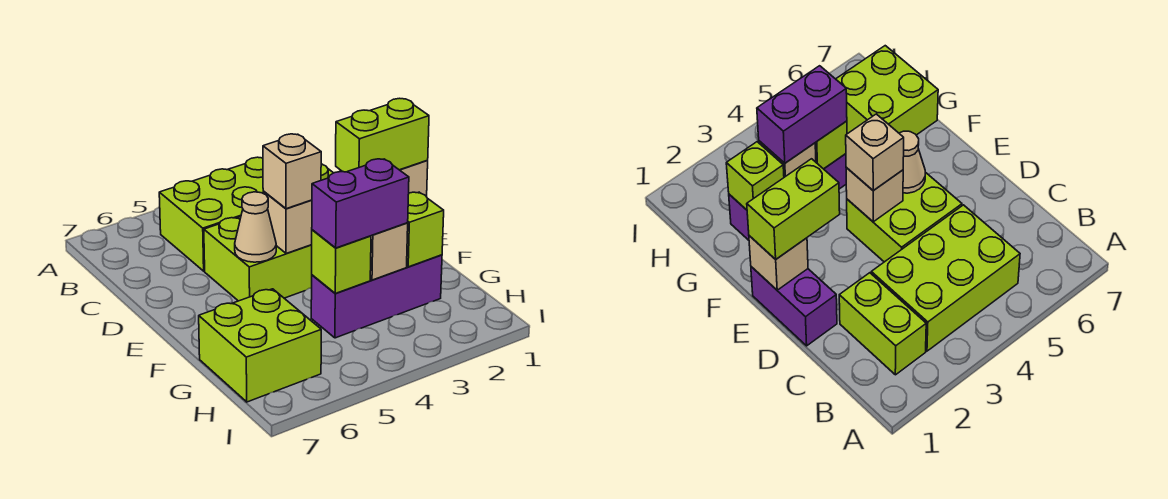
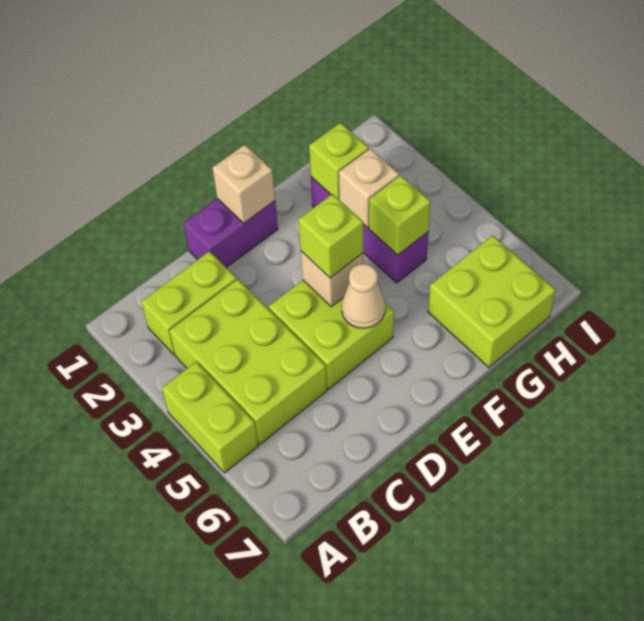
lime brick E1:E2 level 3 -> lime brick A4:A5 level 1
tan brick E4 level 3 -> lime brick E4 level 3
purple brick G3:G4 level 3 -> none

